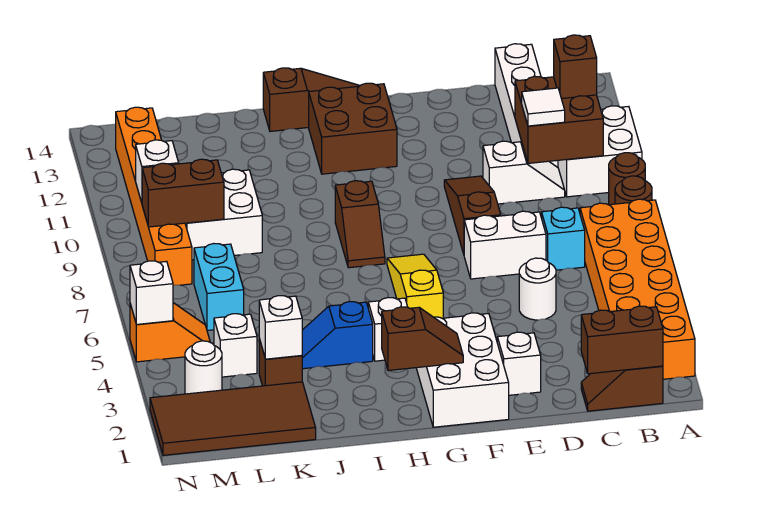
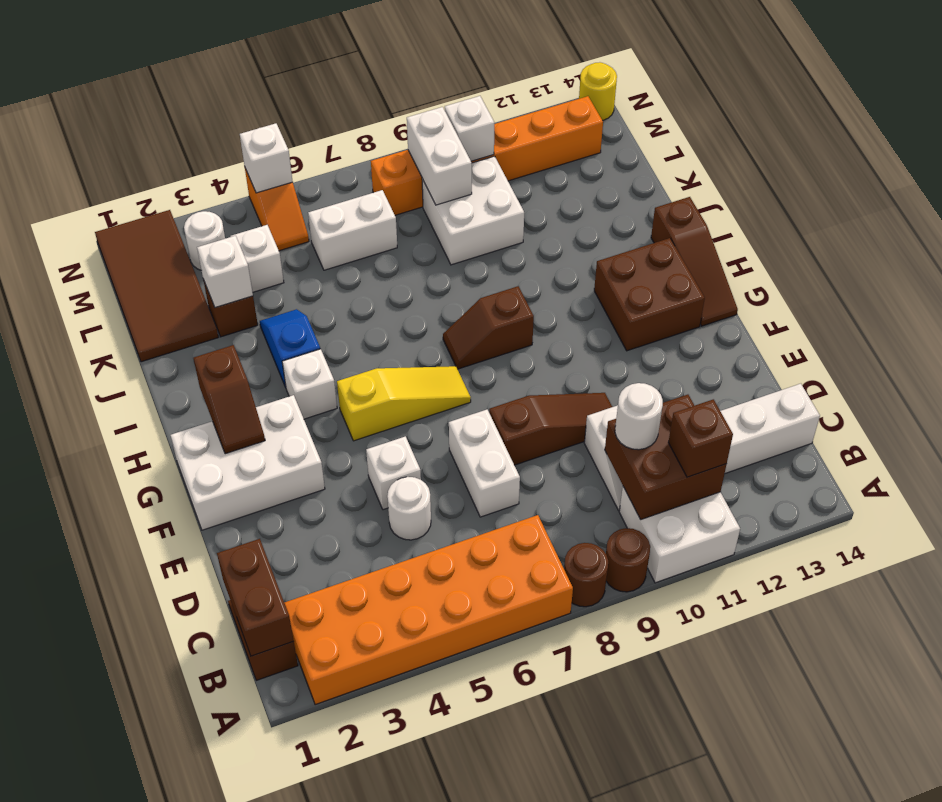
cyan brick C7 level 1 -> none
white tile C10 level 3 -> white round brick C10 level 3
white brick E2 level 1 -> white brick E5 level 1
cyan brick L6:L7 level 1 -> white brick L6:L7 level 1
brown brick L9:M9 level 2 -> white brick L9:M9 level 2
none -> yellow round brick N14 level 1

